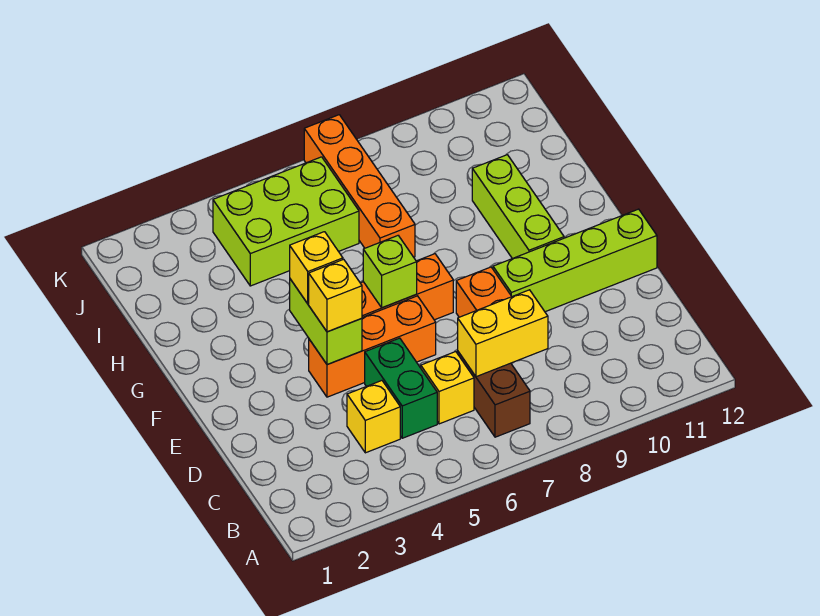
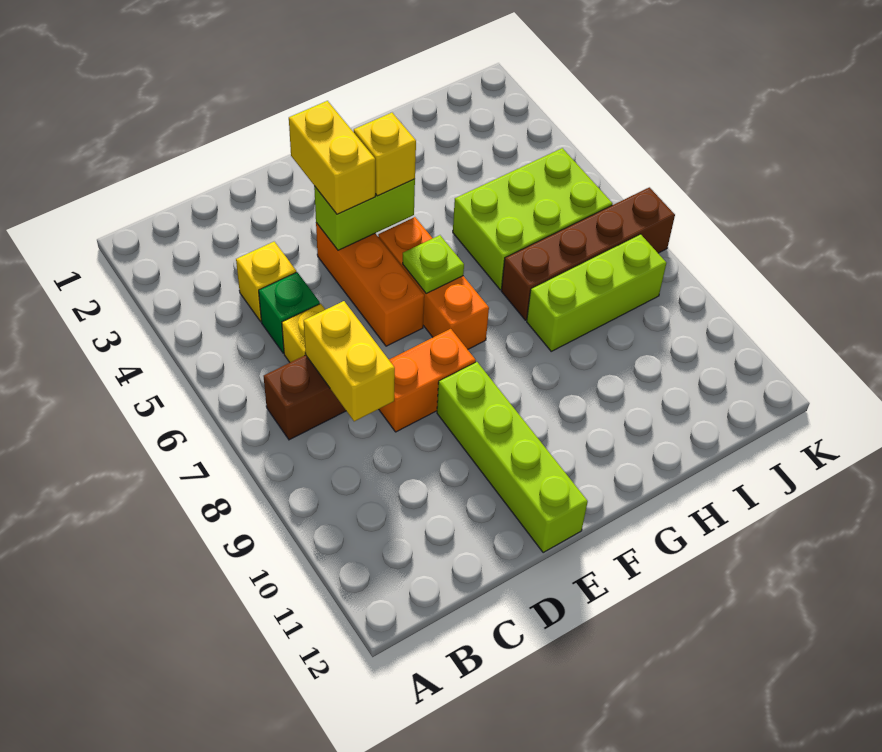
green brick C5:D5 level 1 -> green brick C5 level 1
yellow brick E4 level 3 -> yellow brick E3:E4 level 3
lime brick F6 level 2 -> lime plate F6 level 2
lime brick F10:H10 level 1 -> lime brick H8:J8 level 1
orange brick H7:K7 level 1 -> brown brick H7:K7 level 1
lime brick I4:J6 level 1 -> lime brick H5:J6 level 1

